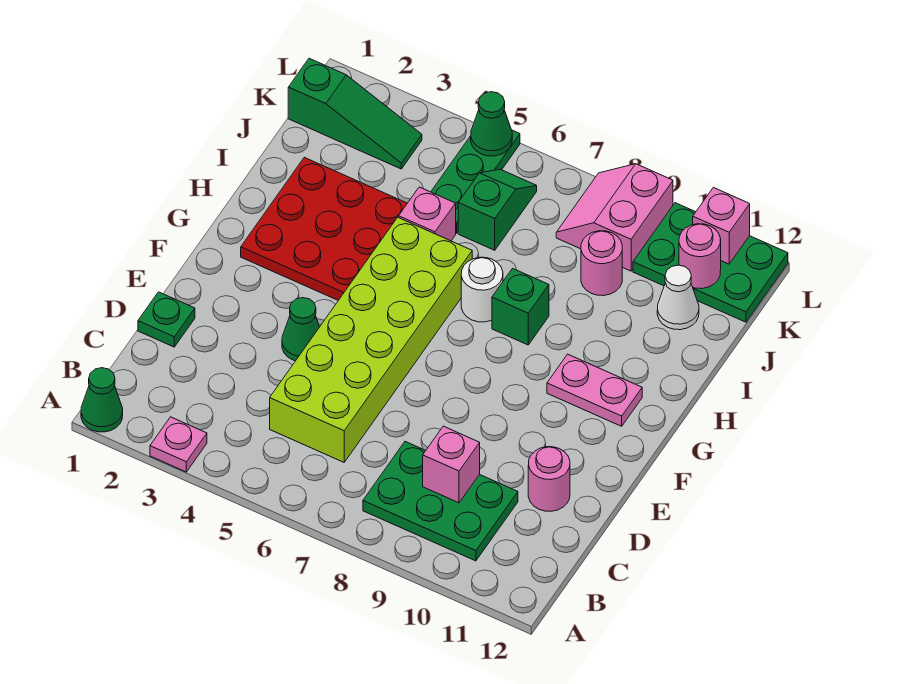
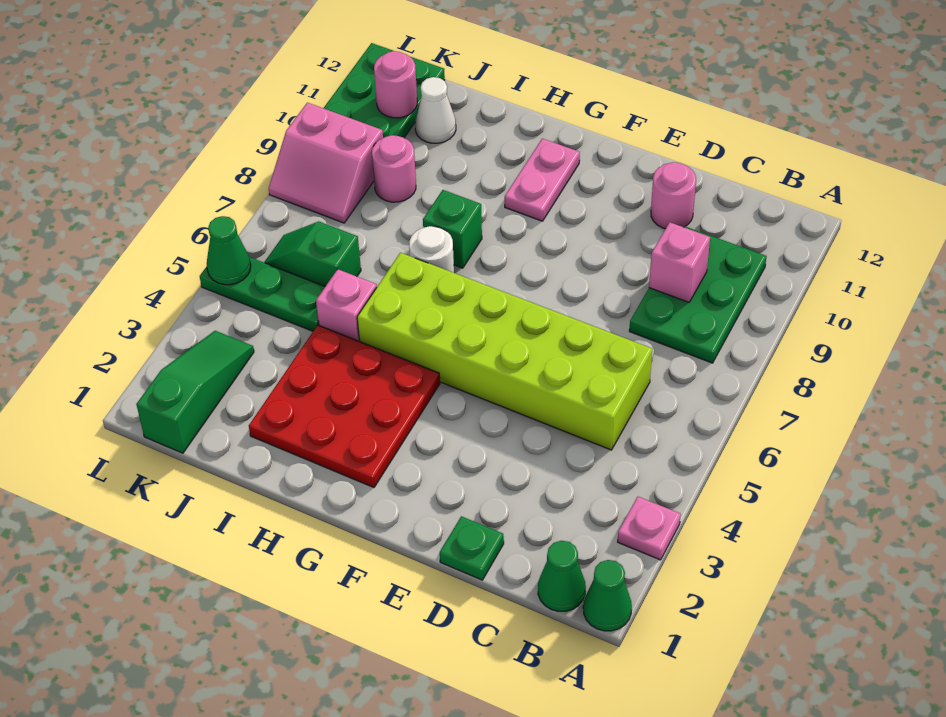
green cone E4 level 1 -> green cone B1 level 1
pink brick L11 level 2 -> none

